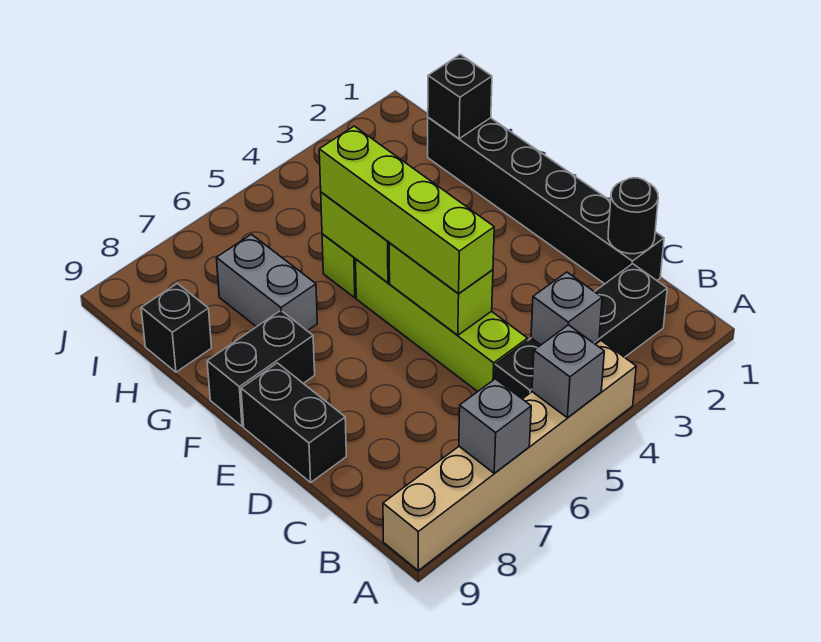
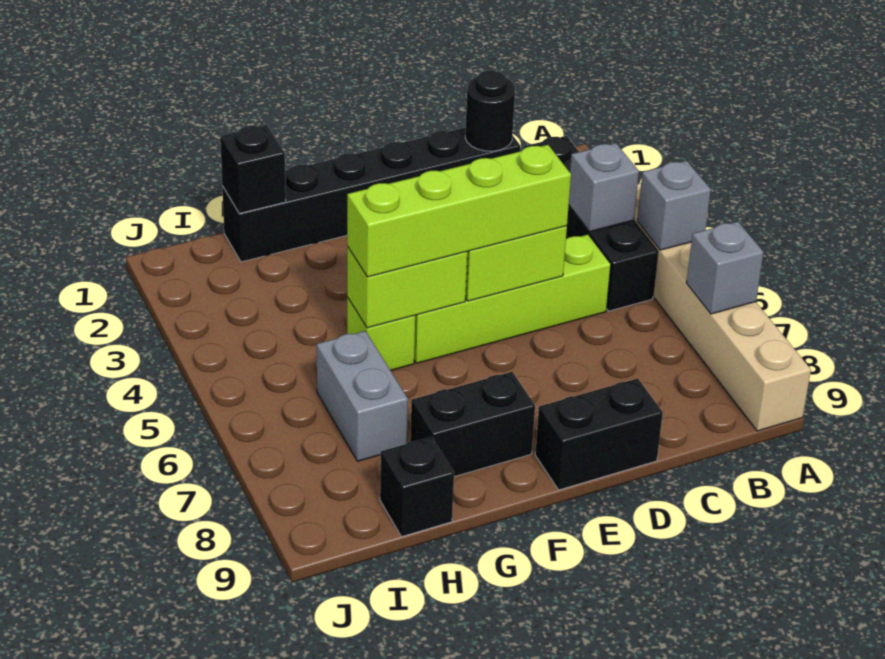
black brick F8:F9 level 1 -> black brick F8:G8 level 1
grey brick G7:H7 level 1 -> grey brick H6:H7 level 1

